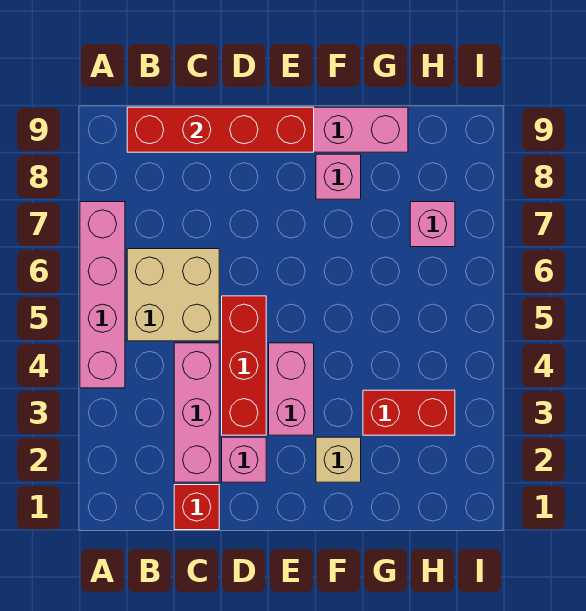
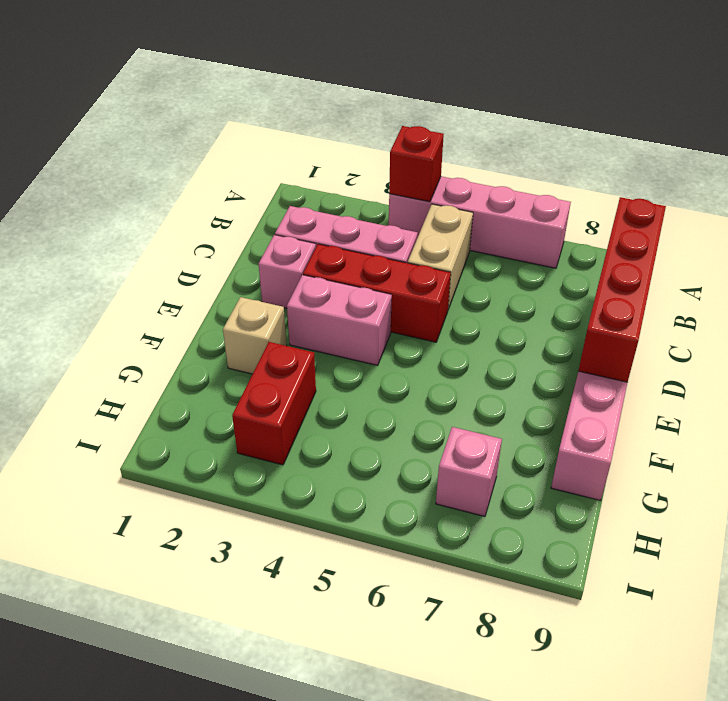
tan brick B5:C6 level 1 -> tan brick B5:C5 level 1
red brick C1 level 1 -> red brick A4 level 2
pink brick F8 level 1 -> none

